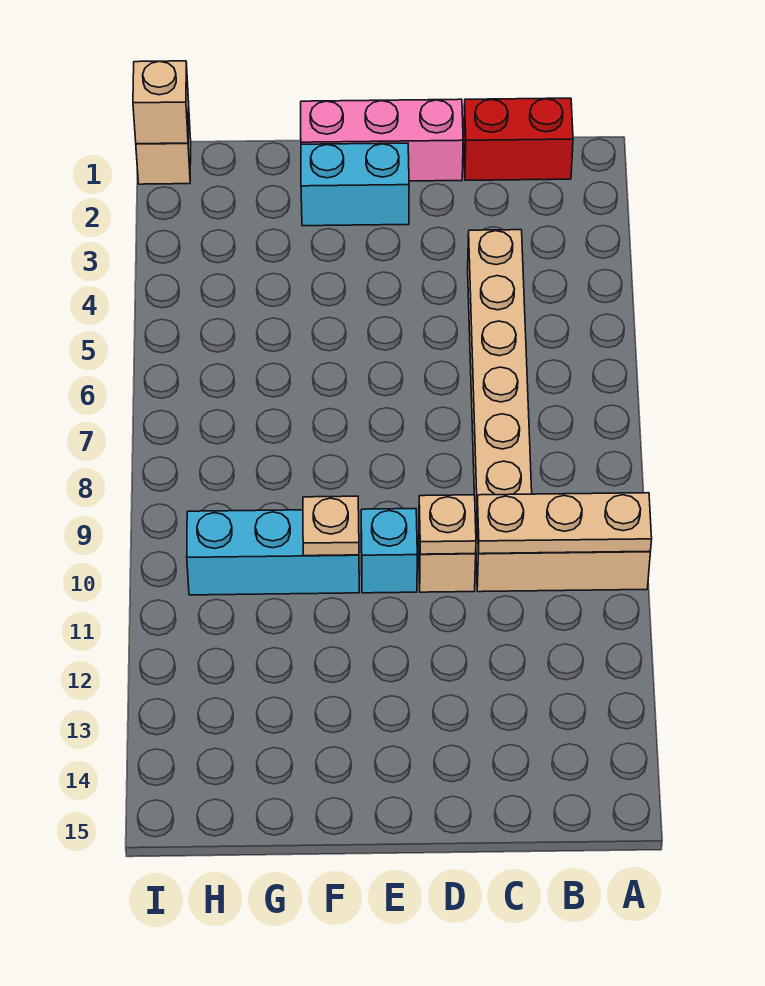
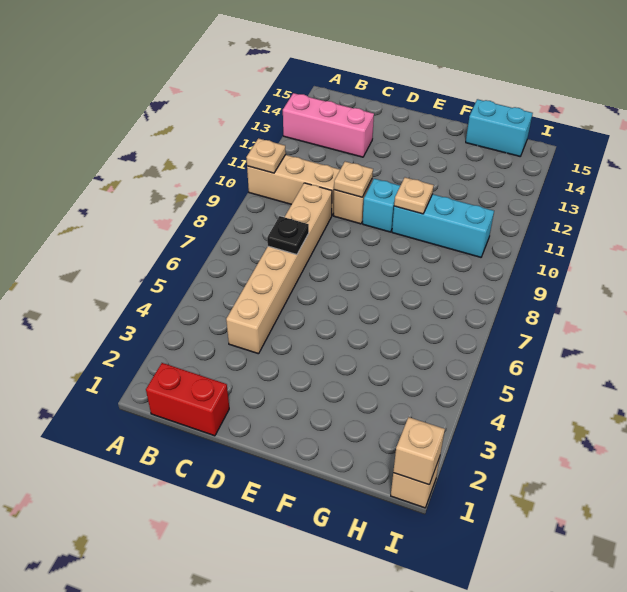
tan plate A10:C10 level 2 -> tan plate A10 level 2
none -> black plate C7 level 2
pink brick D1:F1 level 1 -> pink brick A13:C13 level 1
cyan brick E2:F2 level 1 -> cyan brick G15:H15 level 1

